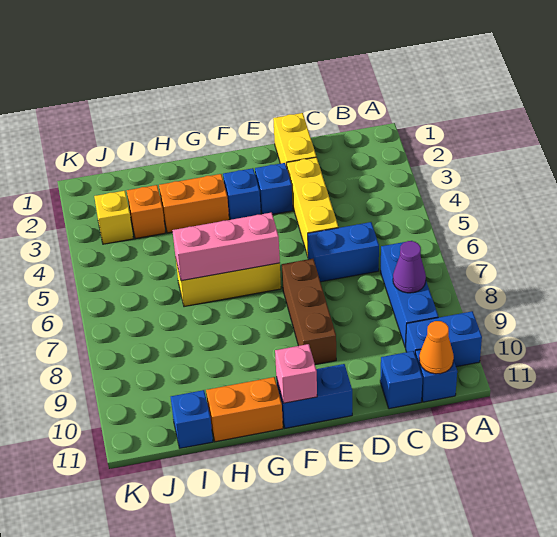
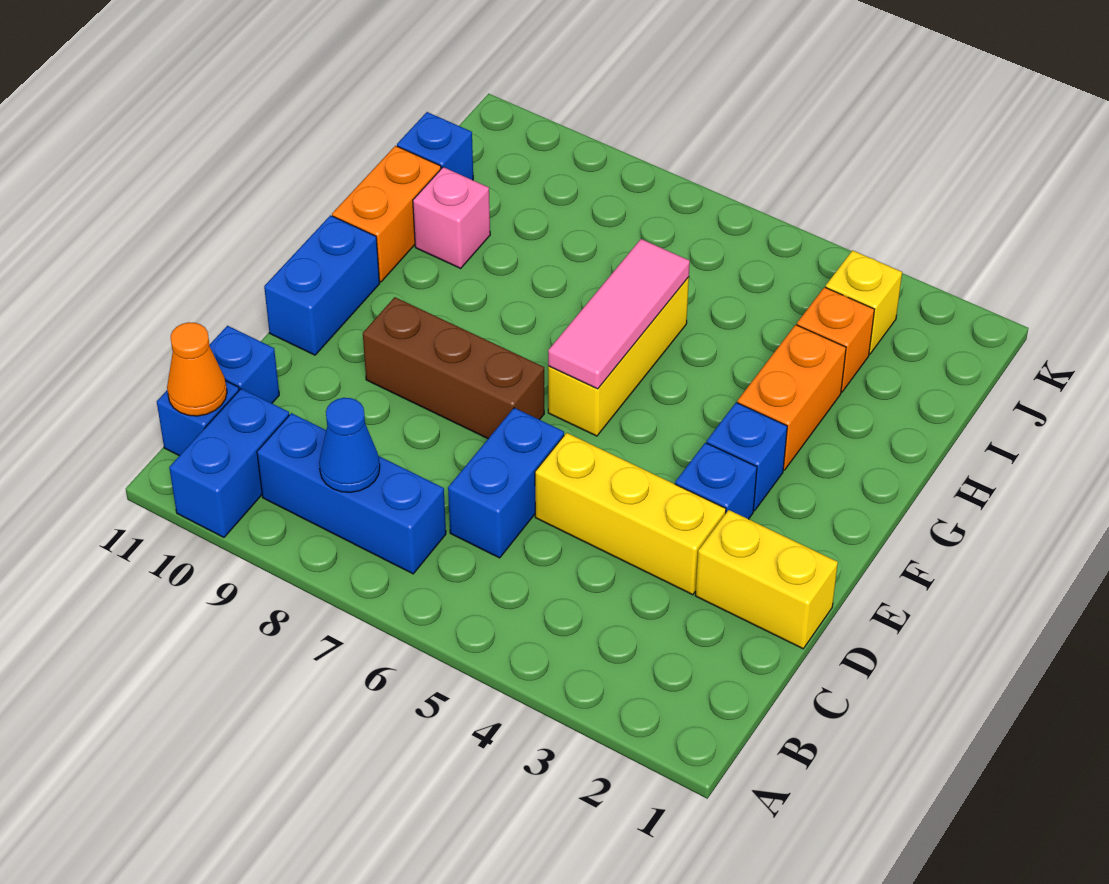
purple cone B8 level 2 -> blue cone B8 level 2
pink brick F6:H6 level 2 -> pink tile F6:H6 level 2
pink brick F11 level 2 -> pink brick H10 level 1

